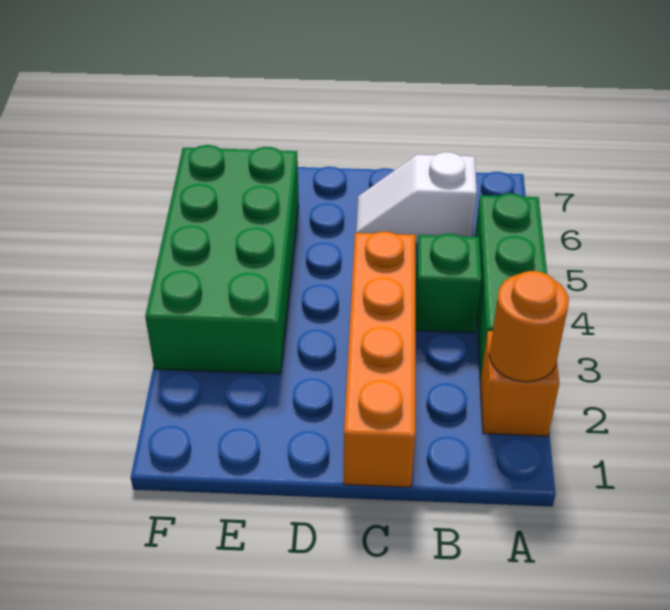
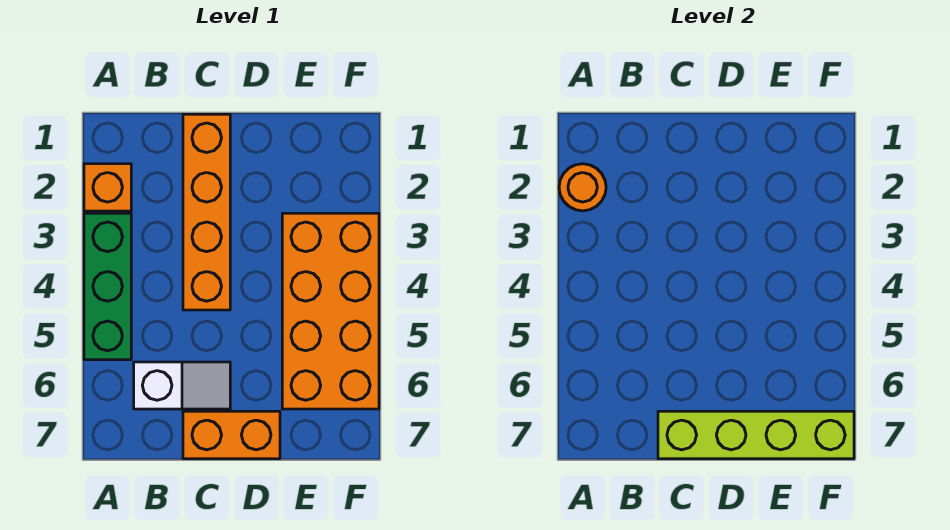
green brick B4 level 1 -> none
none -> orange brick C7:D7 level 1
none -> lime brick C7:F7 level 2
green brick E3:F6 level 1 -> orange brick E3:F6 level 1

